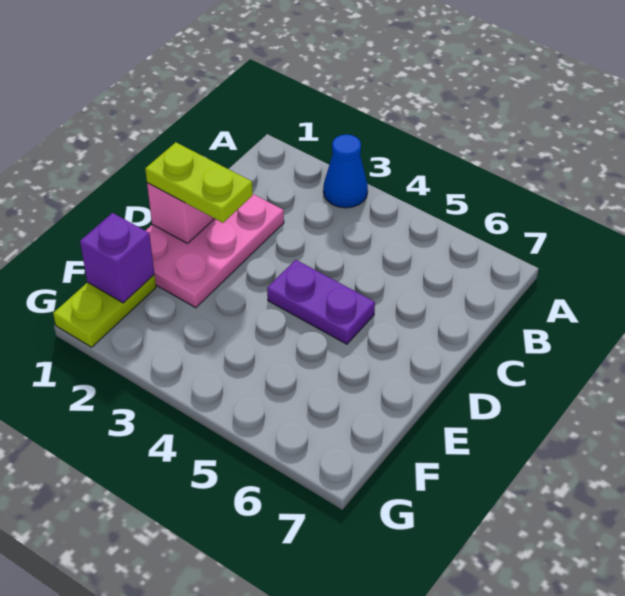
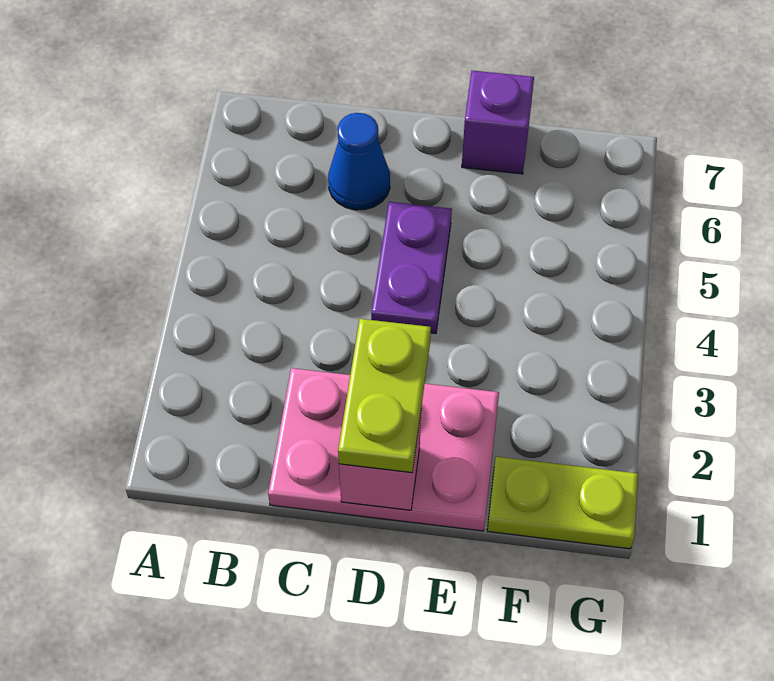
blue cone A3 level 1 -> blue cone C6 level 1
purple brick F1 level 2 -> purple brick E7 level 1

